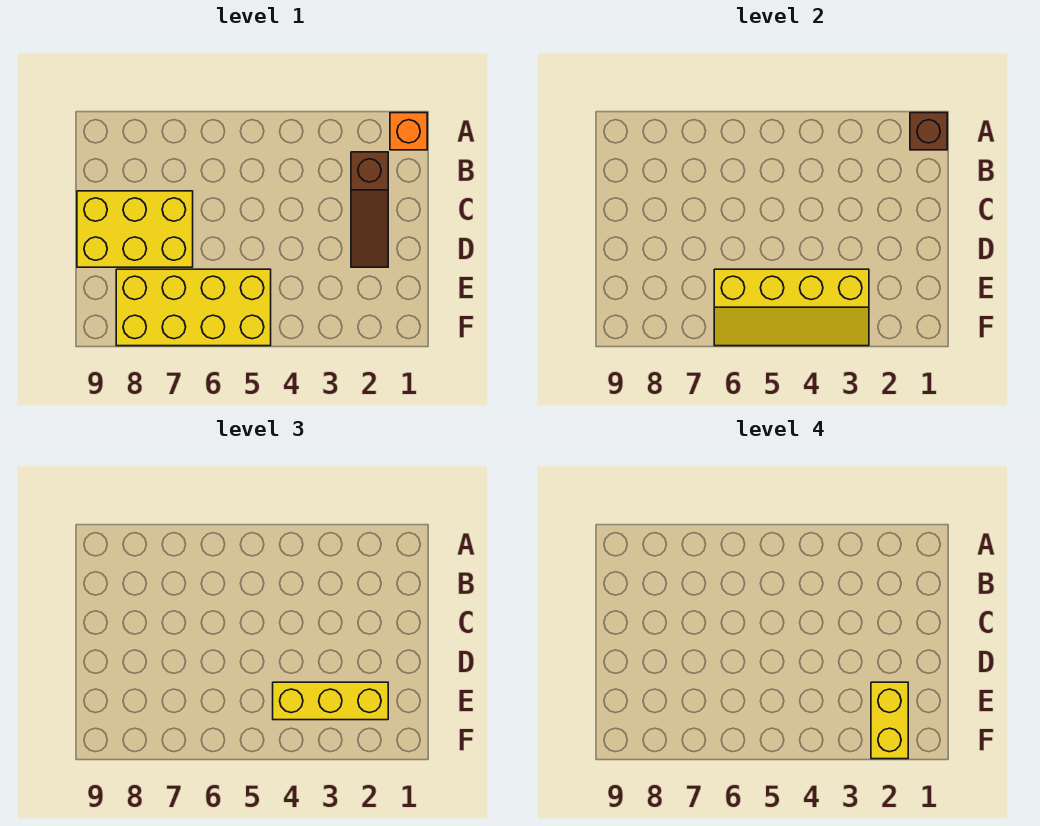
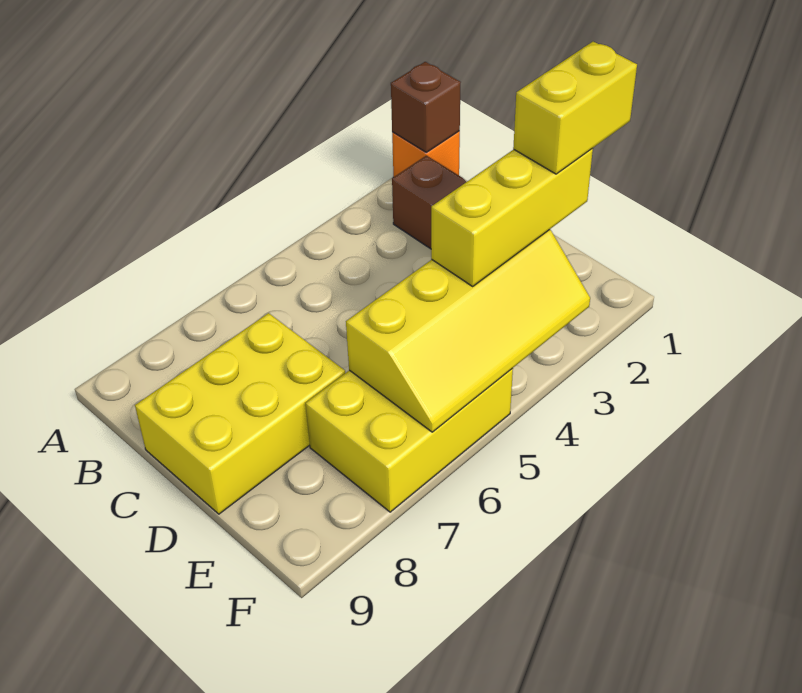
yellow brick E2:F2 level 4 -> yellow brick E1:E2 level 4
yellow brick E5:F8 level 1 -> yellow brick E5:F7 level 1

